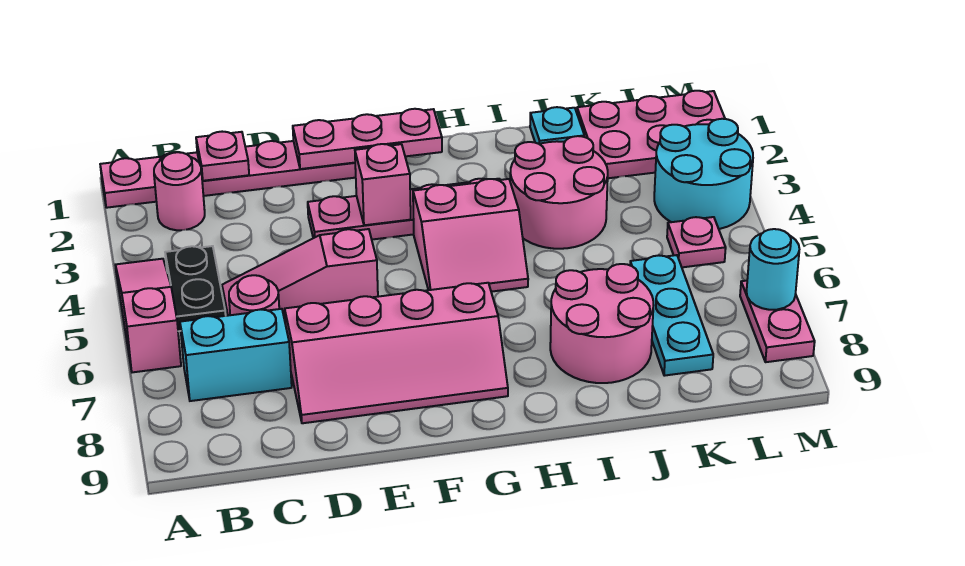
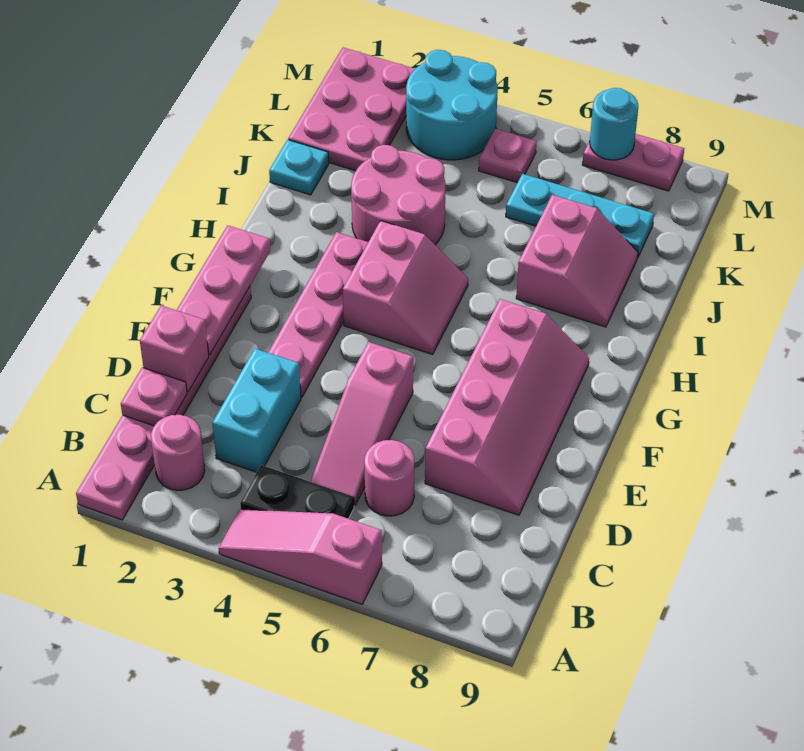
cyan brick B7:C7 level 1 -> cyan brick C3:D3 level 1
pink brick F3 level 2 -> pink brick D1 level 2
pink round brick I7:J8 level 1 -> pink slope I7:J8 level 1 top 7

